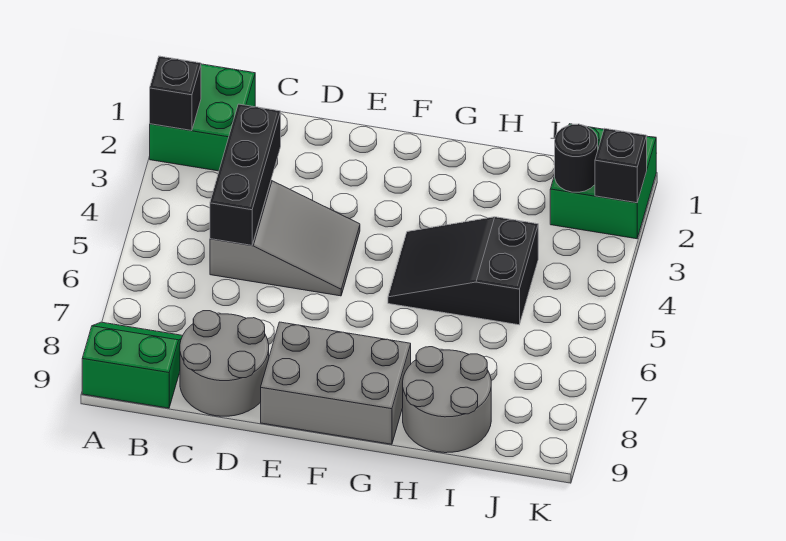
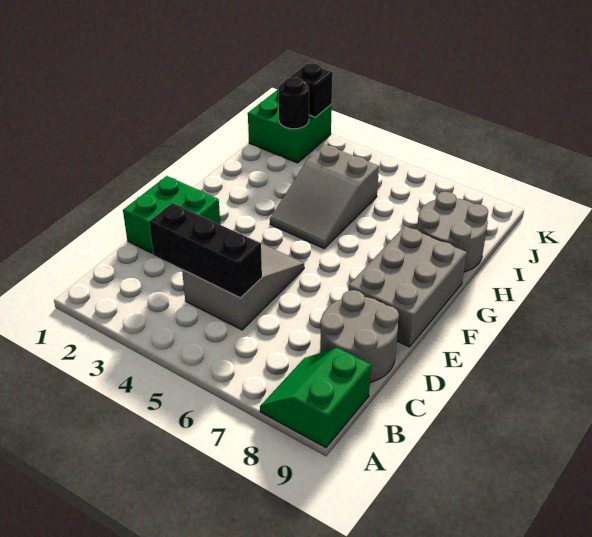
green brick A1:B2 level 1 -> green brick D1:E2 level 1
black brick A2 level 2 -> none
black slope G4:I5 level 1 top I -> grey slope G4:I5 level 1 top I

